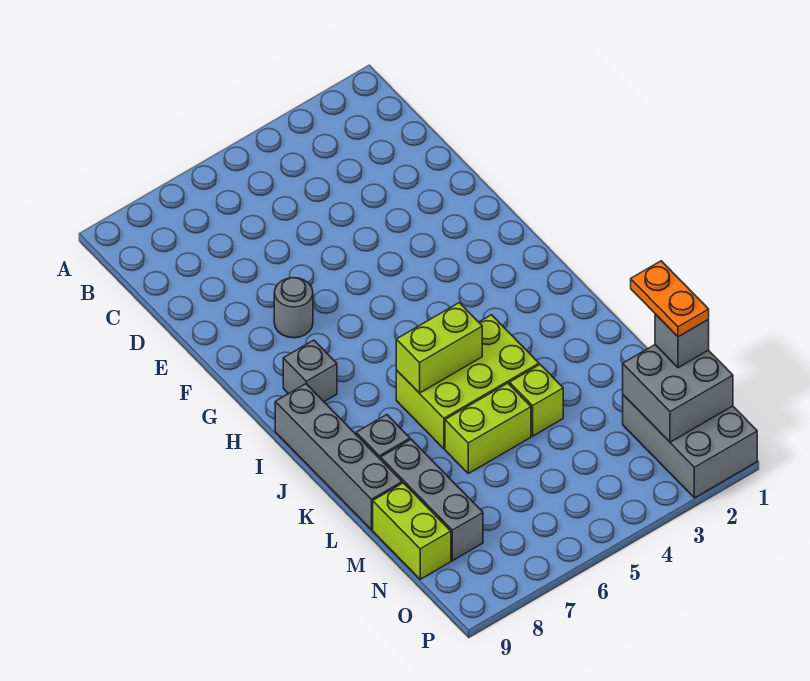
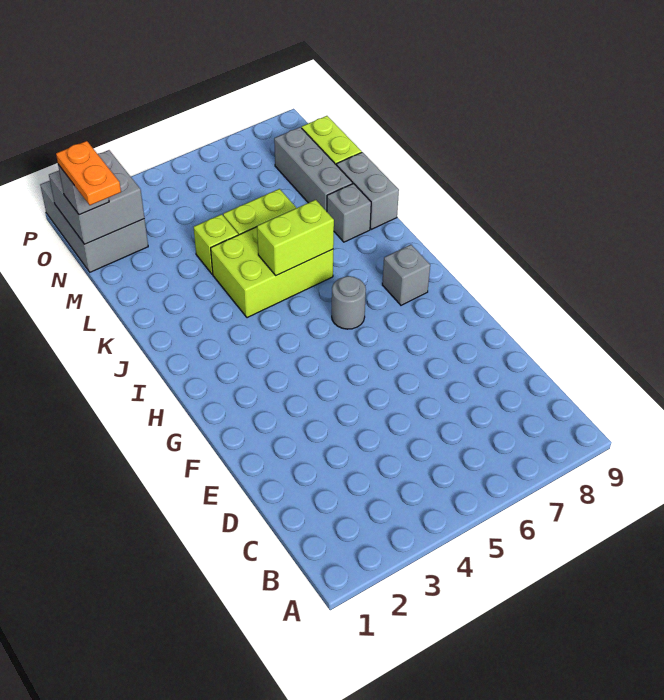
grey round brick F7 level 1 -> grey round brick H6 level 1
grey brick I9:L9 level 1 -> grey brick K9:L9 level 1

